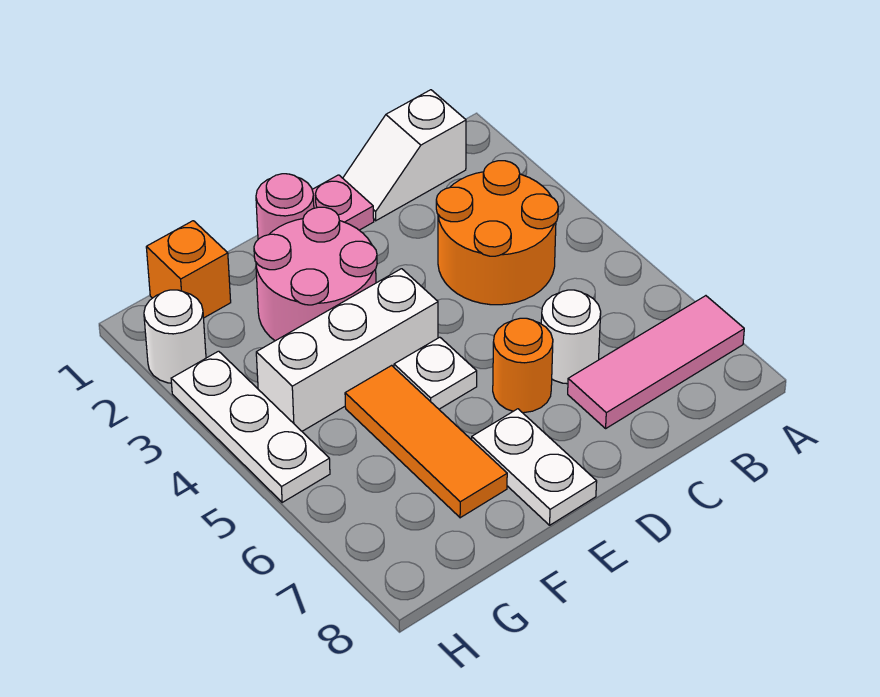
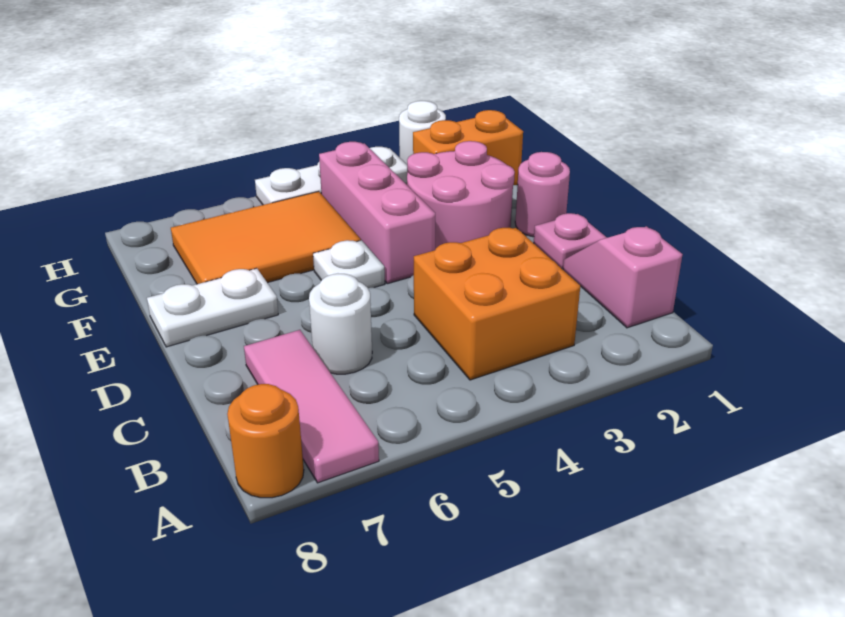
white slope B1:C1 level 1 top B -> pink slope B1:C1 level 1 top B
orange round brick B3:C4 level 1 -> orange brick B3:C4 level 1
orange round brick D6 level 1 -> orange round brick A8 level 1
white brick E4:G4 level 1 -> pink brick E4:G4 level 1
orange tile F5:F7 level 1 -> orange tile F5:G7 level 1
orange brick G1 level 1 -> orange brick G1:G2 level 1

